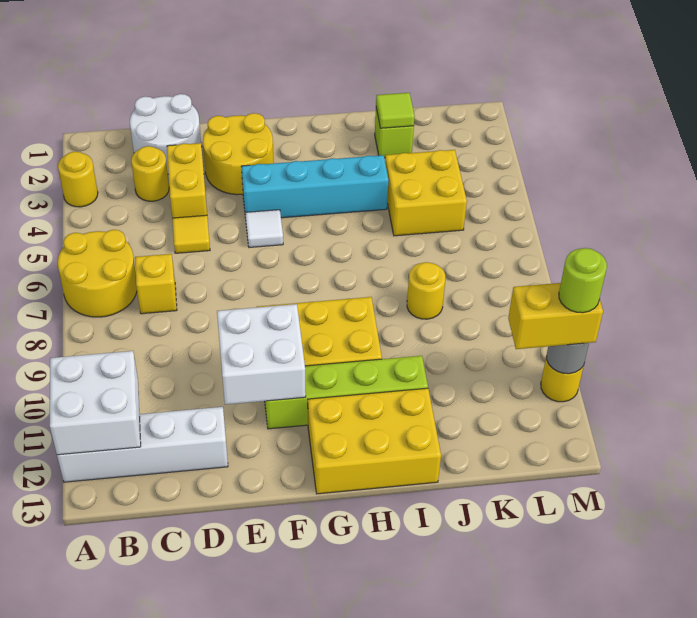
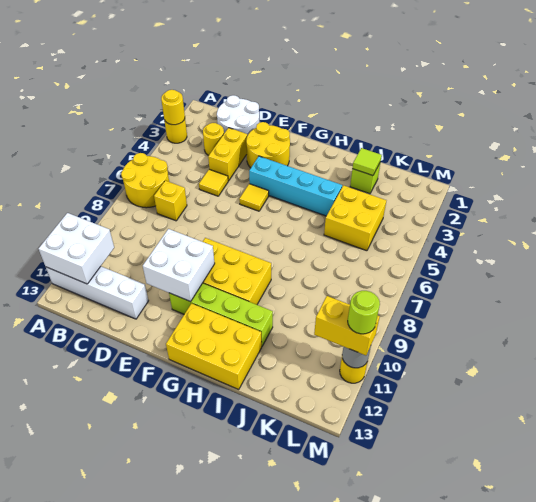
white tile F5 level 1 -> yellow tile F5 level 1
yellow round brick J8 level 1 -> yellow round brick A3 level 2

